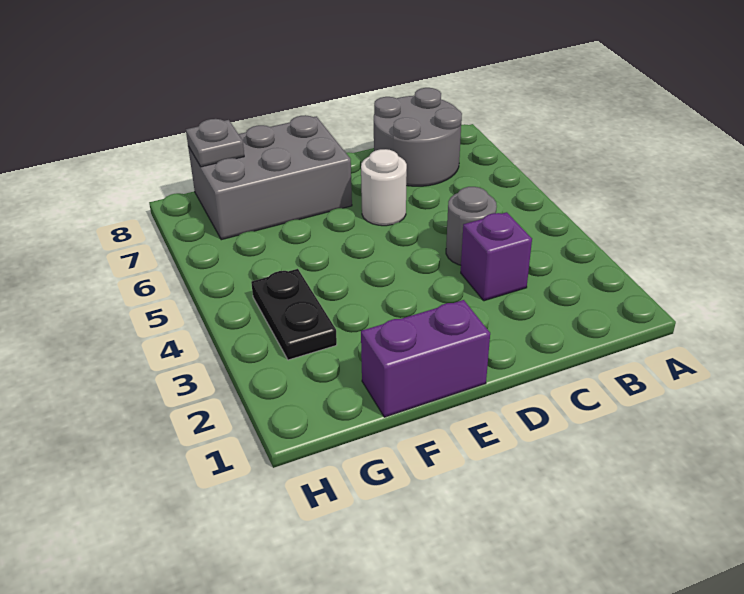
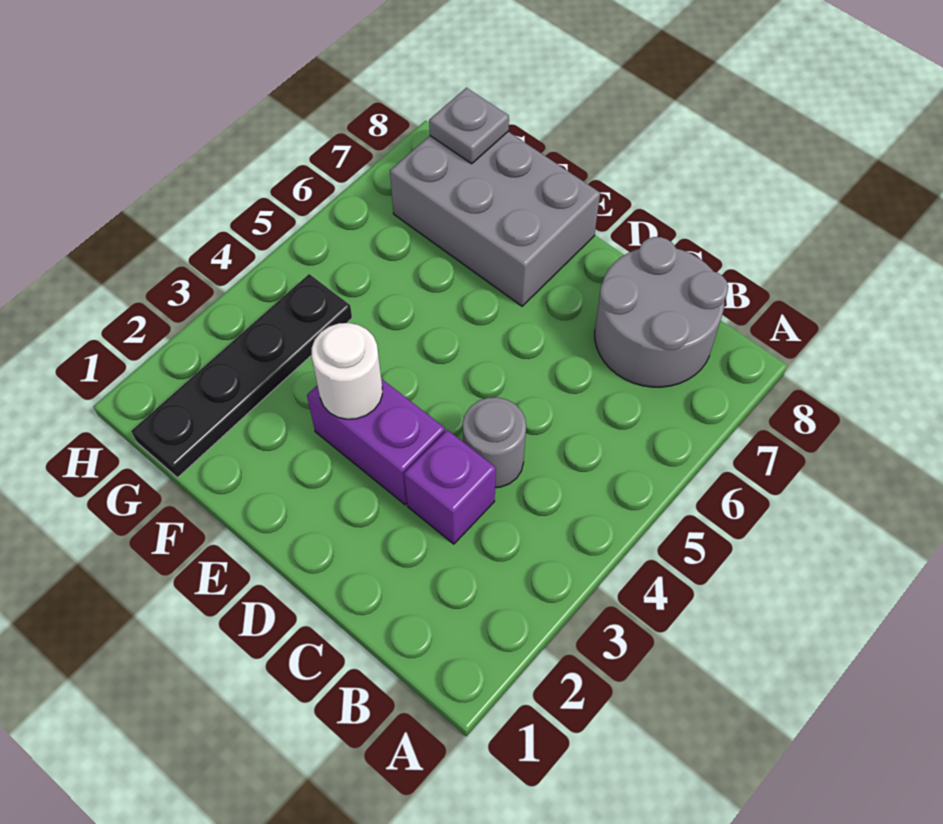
white round brick D6 level 1 -> white round brick E3 level 2
purple brick E1:F1 level 1 -> purple brick D3:E3 level 1
black plate G3:G4 level 1 -> black plate G1:G4 level 1

